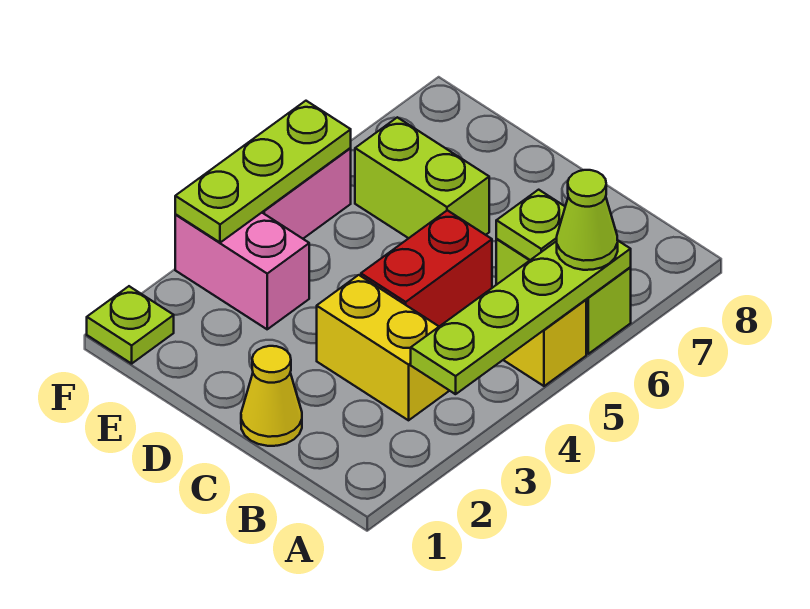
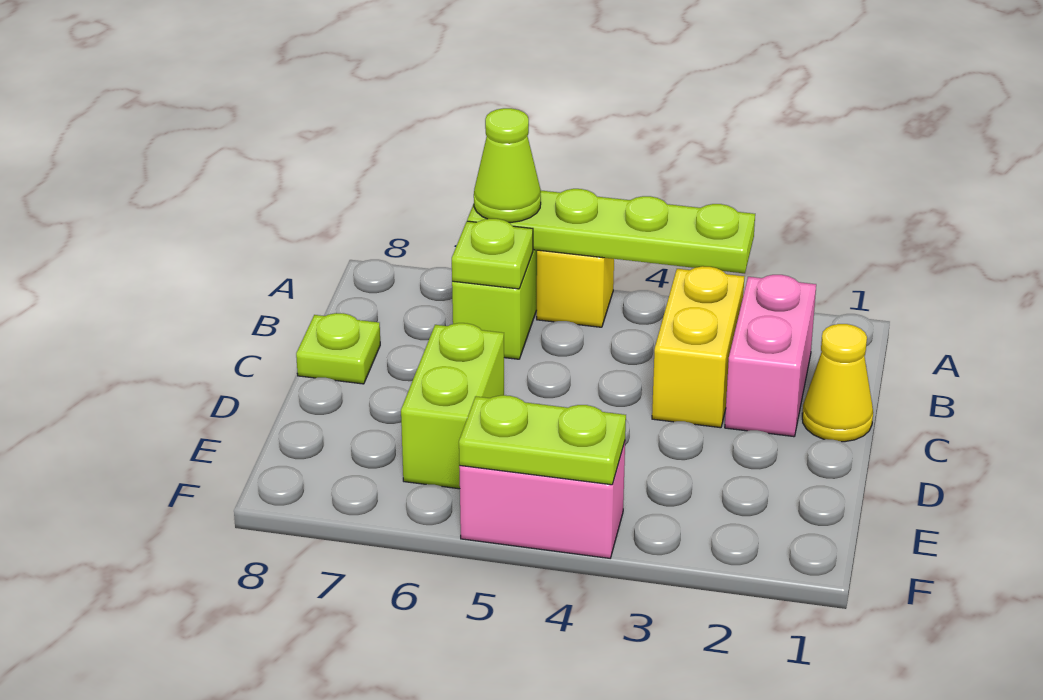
red brick C4:C5 level 1 -> none
pink brick E3:F3 level 1 -> pink brick B2:C2 level 1
lime plate F1 level 1 -> lime plate C8 level 1
lime plate F3:F5 level 2 -> lime plate F4:F5 level 2

